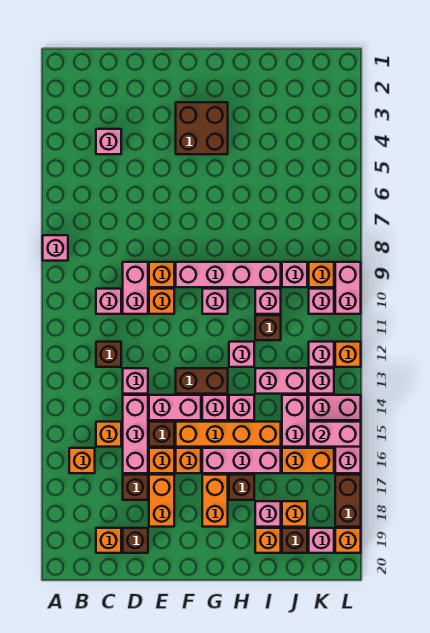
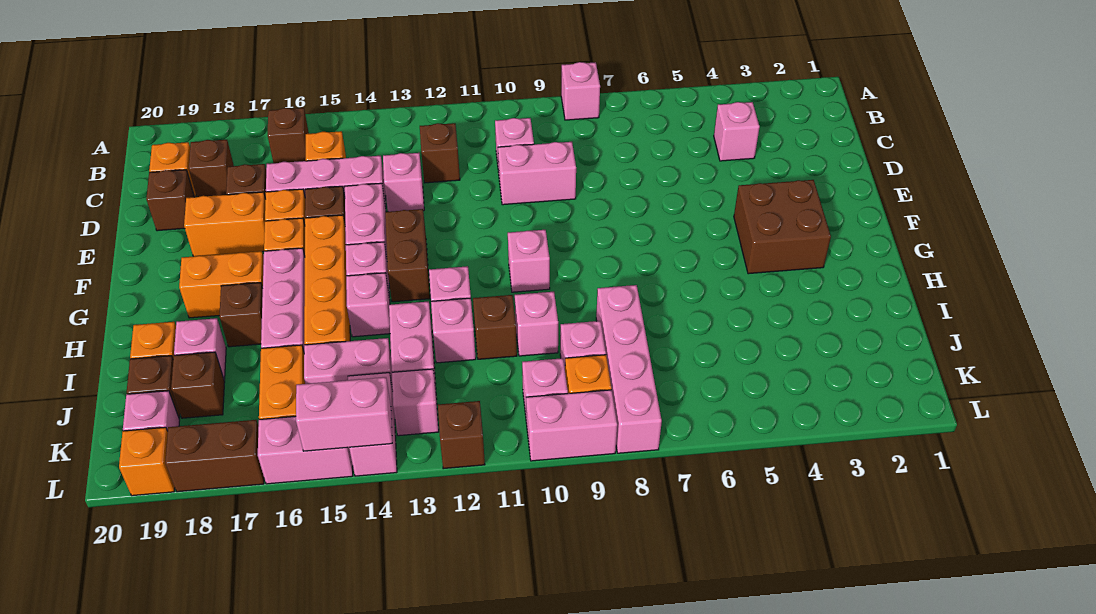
orange brick B16 level 1 -> brown brick B16 level 1
none -> brown brick C18 level 1
orange brick E9 level 1 -> none
orange brick E10 level 1 -> none
pink brick F9:I9 level 1 -> pink brick I8:L8 level 1
orange brick J18 level 1 -> brown brick J18 level 1
pink brick K12 level 1 -> pink brick I12 level 1
pink brick K15:L15 level 2 -> pink brick L14:L15 level 2
orange brick L12 level 1 -> brown brick L12 level 1

